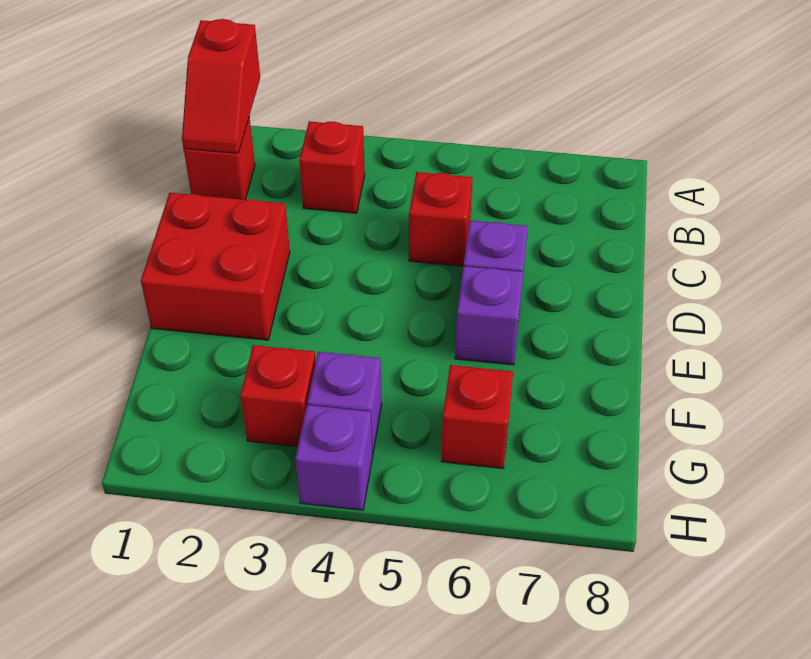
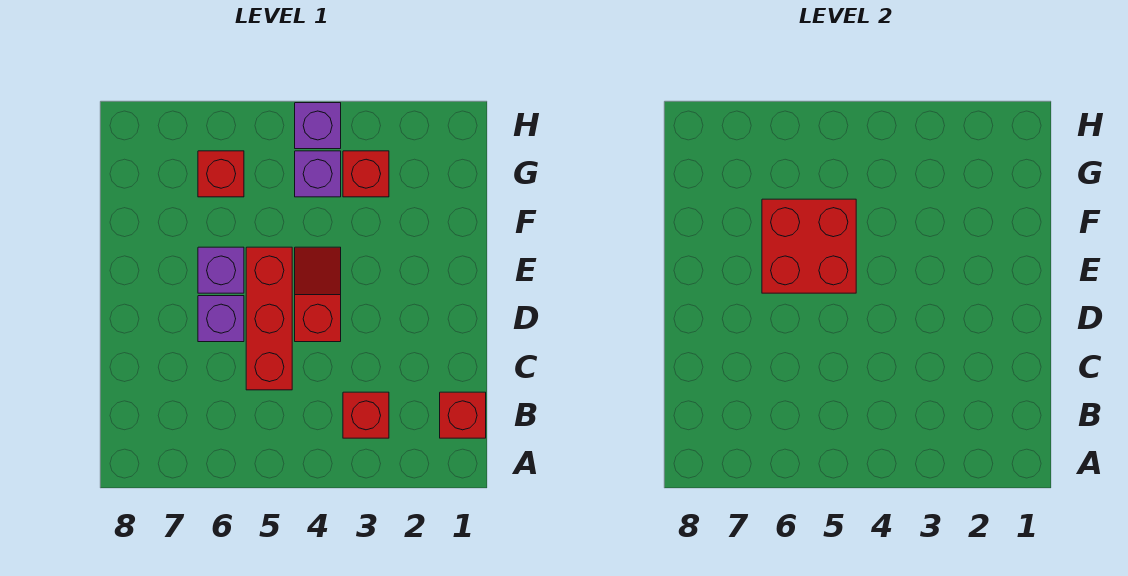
red slope A1:B1 level 2 top A -> red slope D4:E4 level 1 top D
red brick C5 level 1 -> red brick C5:E5 level 1
red brick D1:E2 level 1 -> red brick E5:F6 level 2

